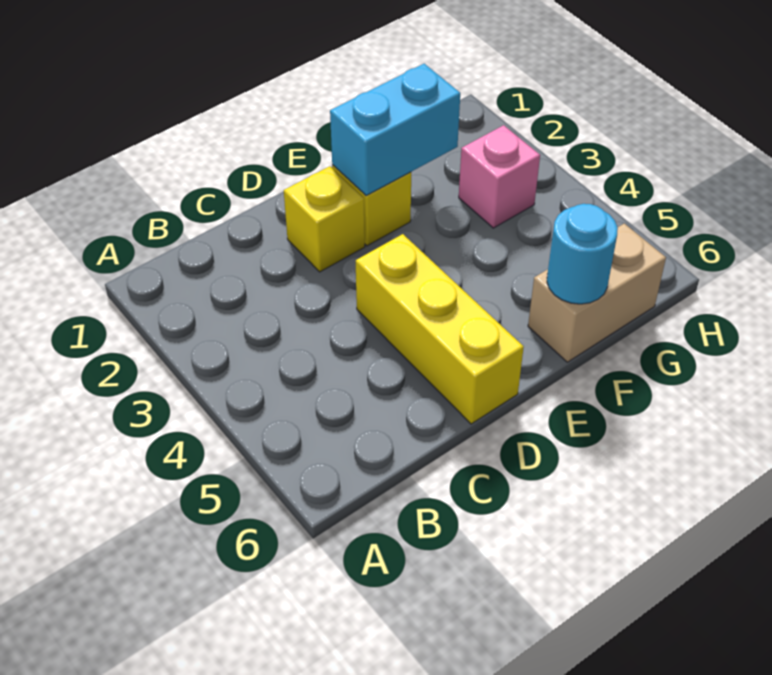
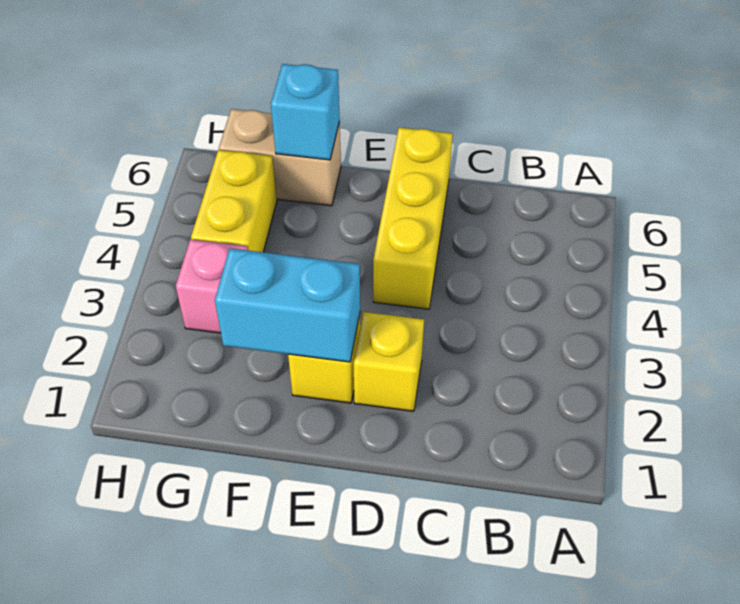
cyan round brick F6 level 2 -> cyan brick F6 level 2
none -> yellow brick G4:G5 level 1

